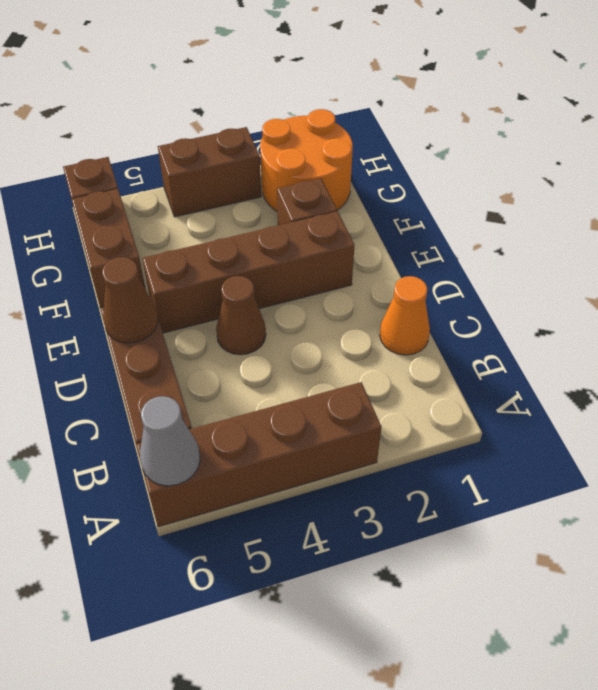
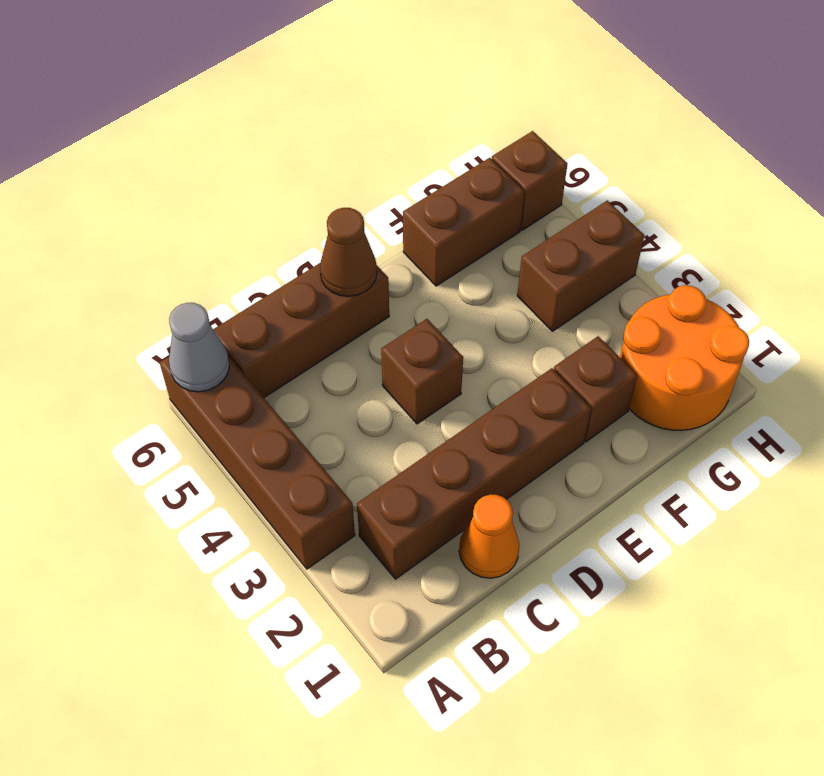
brown cone D4 level 1 -> brown brick D4 level 1
brown brick E2:E5 level 1 -> brown brick B2:E2 level 1
brown brick H3:H4 level 1 -> brown brick G4:H4 level 1

